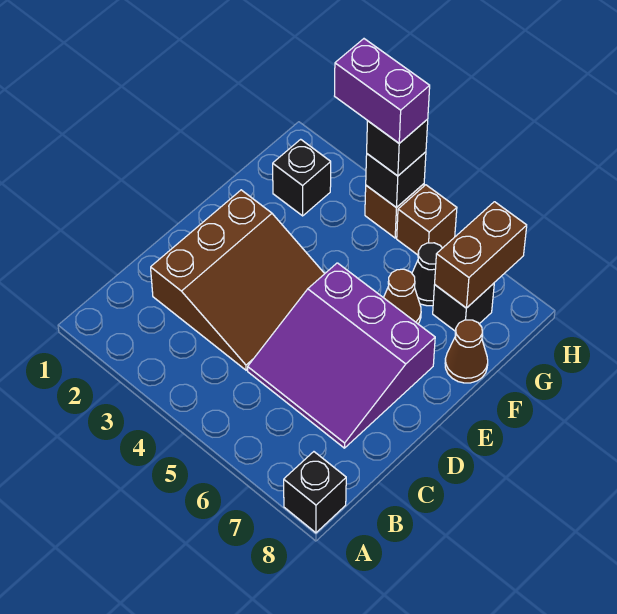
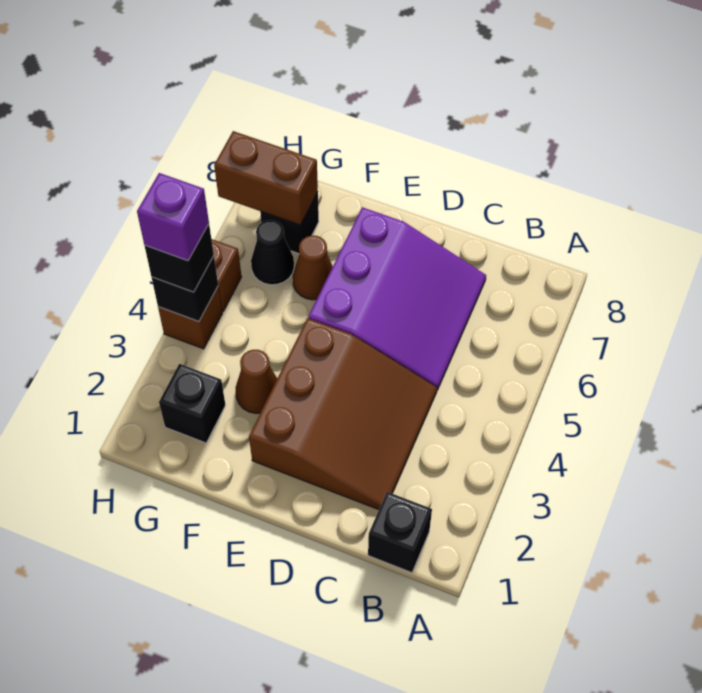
black brick A8 level 1 -> black brick B1 level 1
brown slope C2:E4 level 1 top 2 -> brown slope C2:E4 level 1 top E
brown cone F8 level 1 -> brown cone F3 level 1
purple brick H3:H4 level 4 -> purple brick H4 level 4

